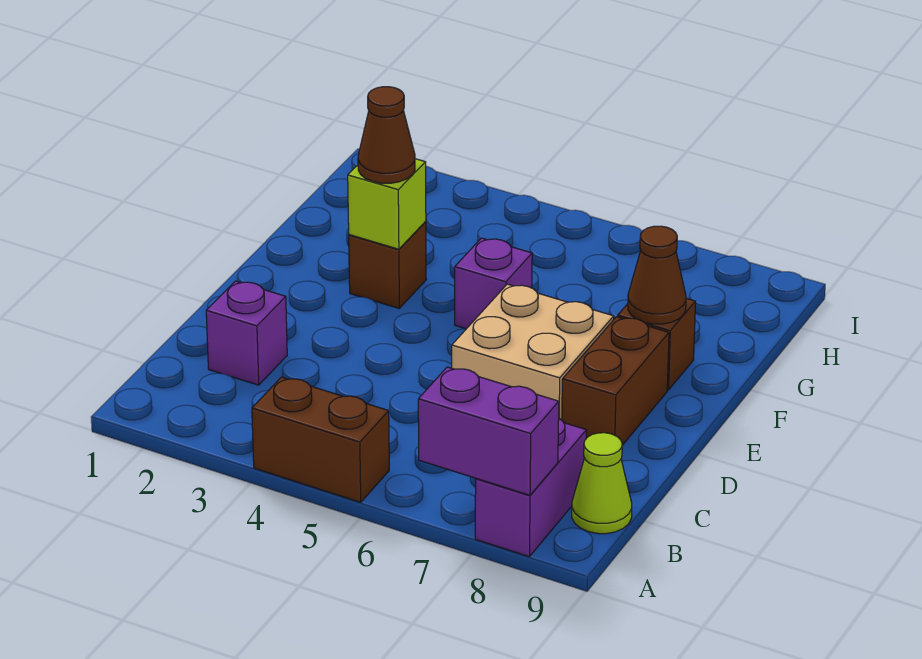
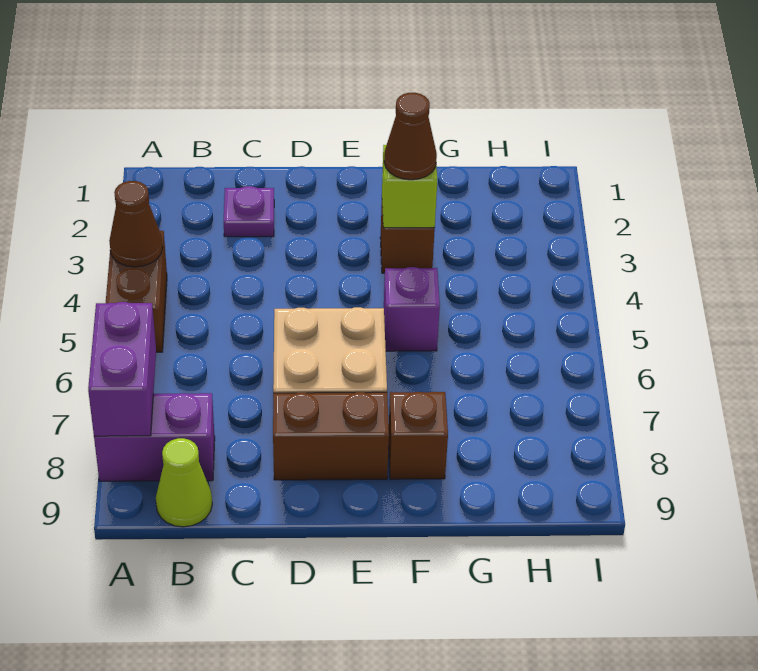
purple brick C2 level 1 -> purple plate C2 level 1
brown cone F8 level 2 -> brown cone A4 level 2

